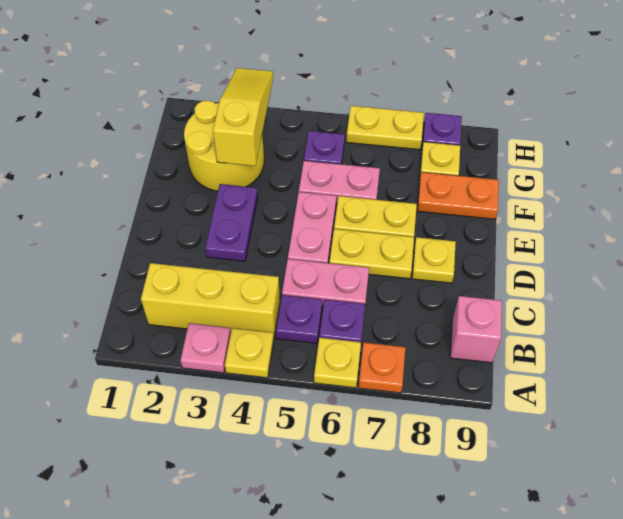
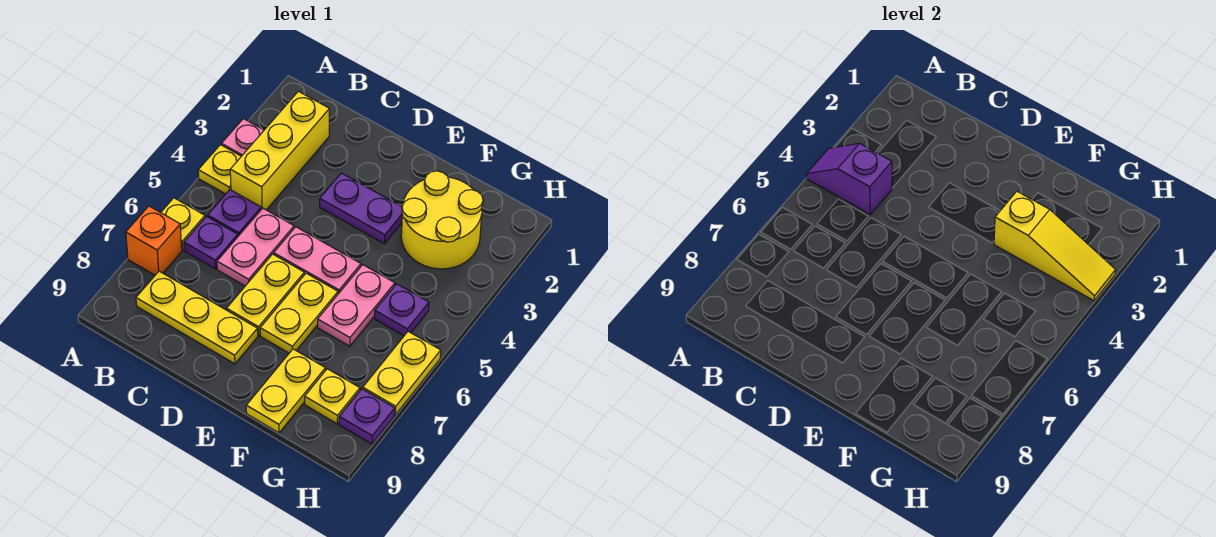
none -> purple slope A4:B4 level 2 top B
orange plate A7 level 1 -> orange brick A7 level 1
pink brick B9 level 1 -> none
yellow plate D8 level 1 -> yellow plate B8:D8 level 1
orange plate F8:F9 level 1 -> yellow plate F8:F9 level 1

